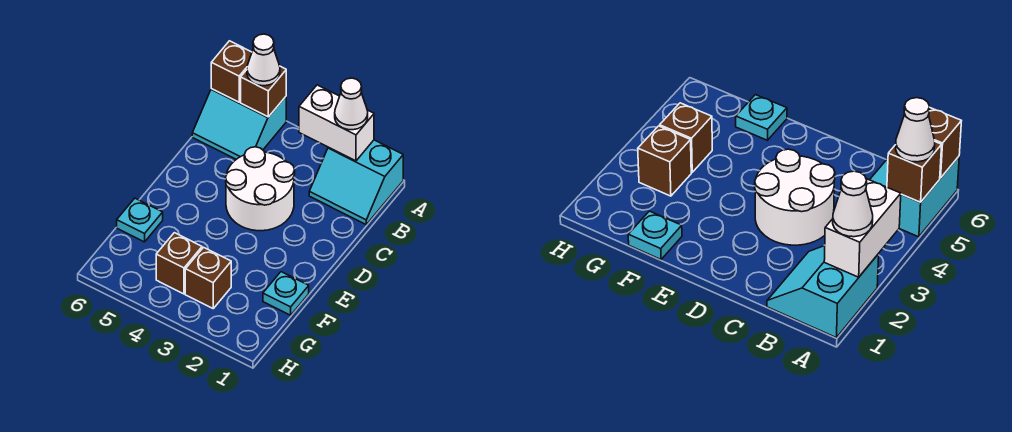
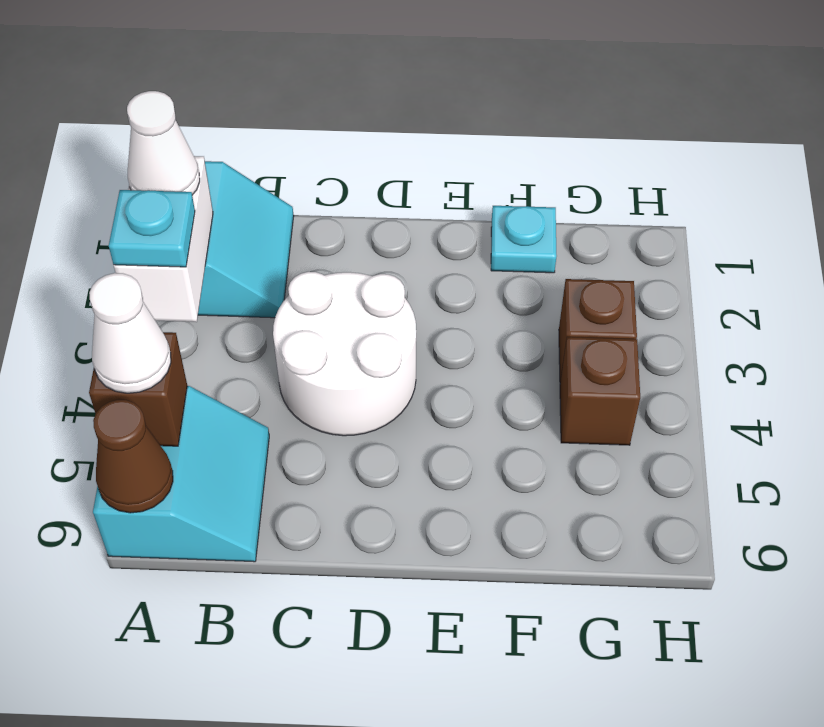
brown brick A6 level 2 -> brown cone A6 level 2
cyan plate F6 level 1 -> cyan plate A3 level 3

